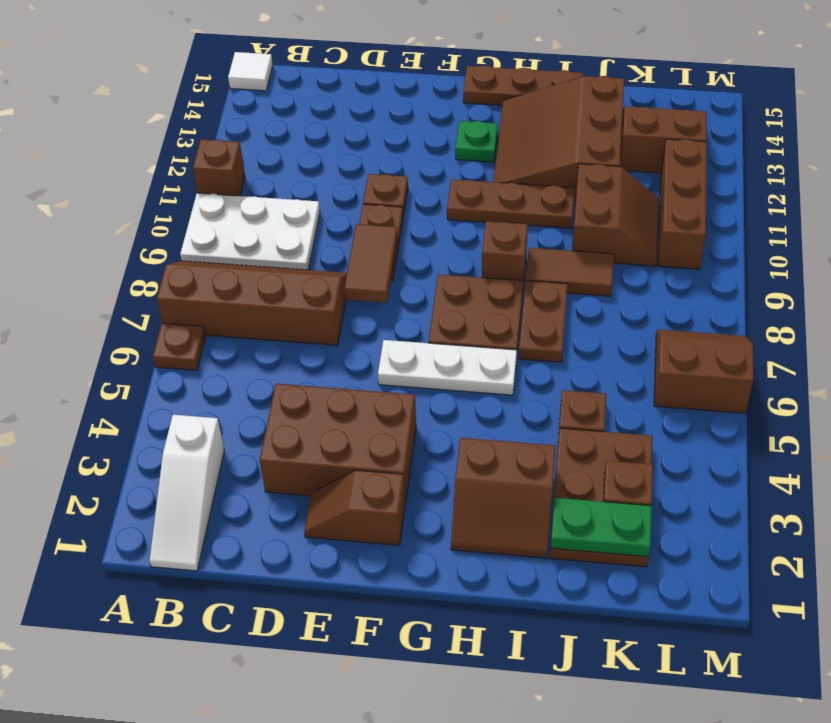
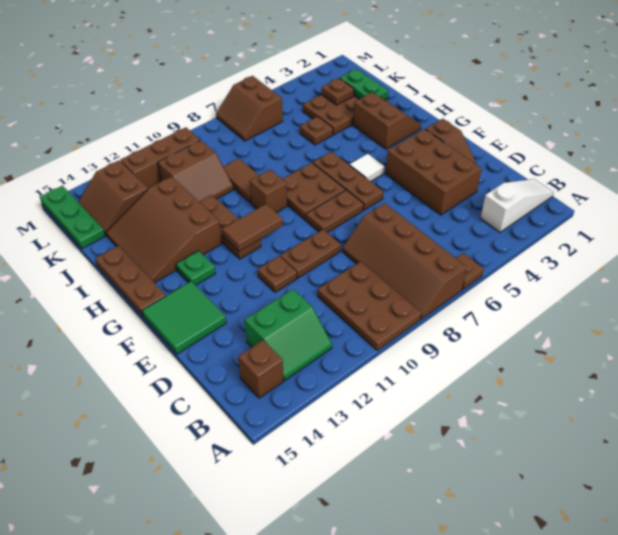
white plate A9:C10 level 1 -> brown plate A9:C10 level 1
brown brick A11 level 1 -> brown brick B14 level 1
white tile A15 level 1 -> white tile G5 level 1
none -> green slope B12:C13 level 1 top C
brown tile E8:E9 level 2 -> brown tile G10:G11 level 2
none -> green tile E14:F15 level 1
white plate F6:H6 level 1 -> brown plate F6:H6 level 1
brown slope H12:J14 level 1 top J -> brown slope H12:J14 level 1 top 12
brown plate I7:I8 level 1 -> brown plate F7:F8 level 1
brown slope J10:K11 level 1 top J -> brown slope J10:K11 level 1 top K
none -> green plate K15:M15 level 1

